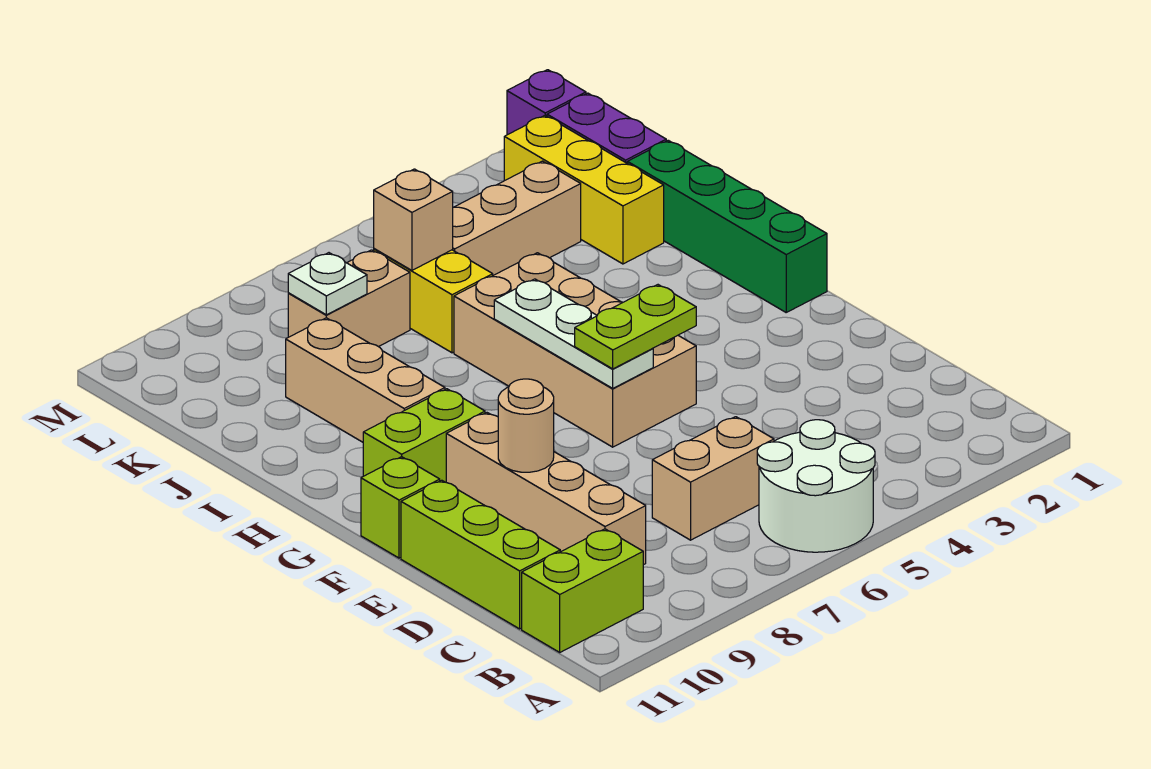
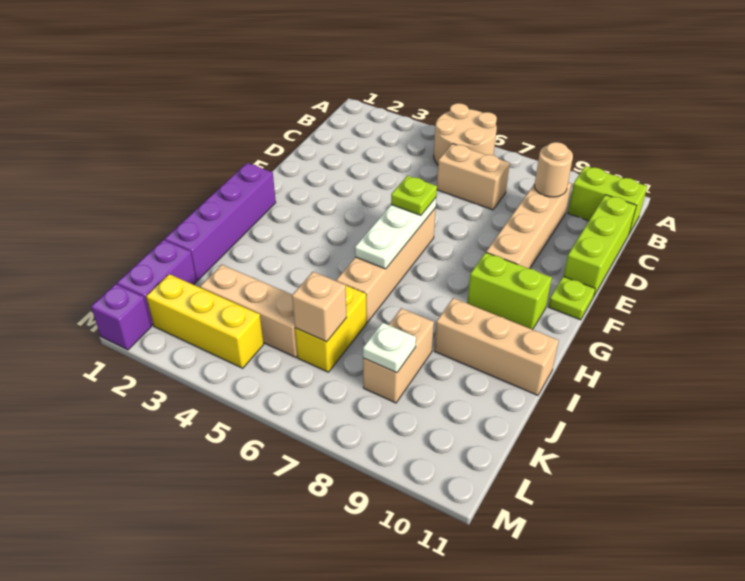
white round brick A5:B6 level 1 -> tan round brick A5:B6 level 1
tan round brick E9 level 2 -> tan round brick C9 level 2
tan brick F5:I6 level 1 -> tan brick F6:I6 level 1
lime plate F5:F6 level 3 -> lime plate F6 level 3
lime brick F11 level 1 -> lime plate F11 level 1
green brick G1:J1 level 1 -> purple brick G1:J1 level 1
tan brick H9:J9 level 1 -> tan brick I9:I11 level 1
yellow brick J2:L2 level 1 -> yellow brick L2:L4 level 1
tan brick K7:K8 level 1 -> tan brick J8:K8 level 1

